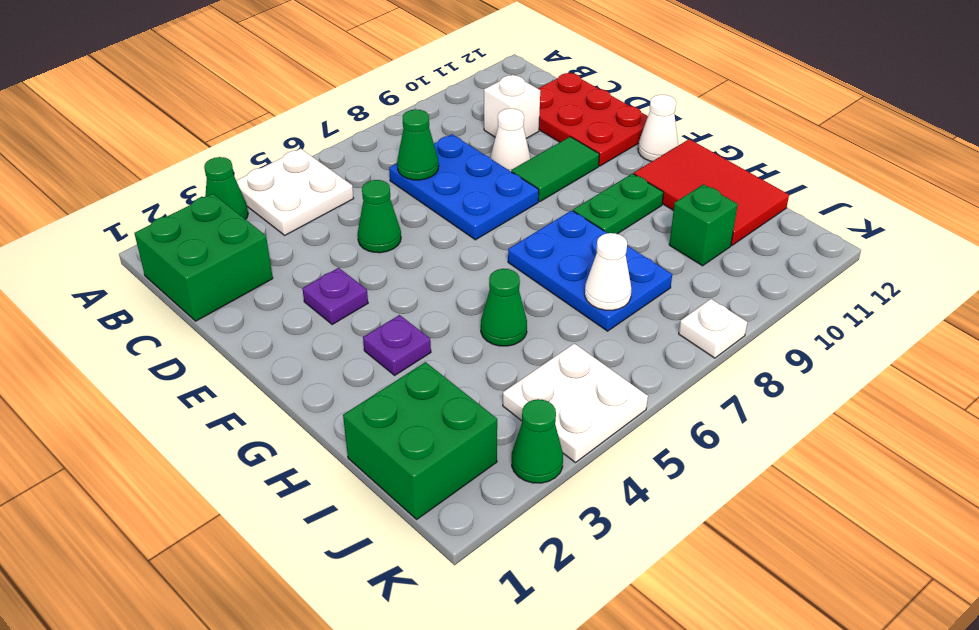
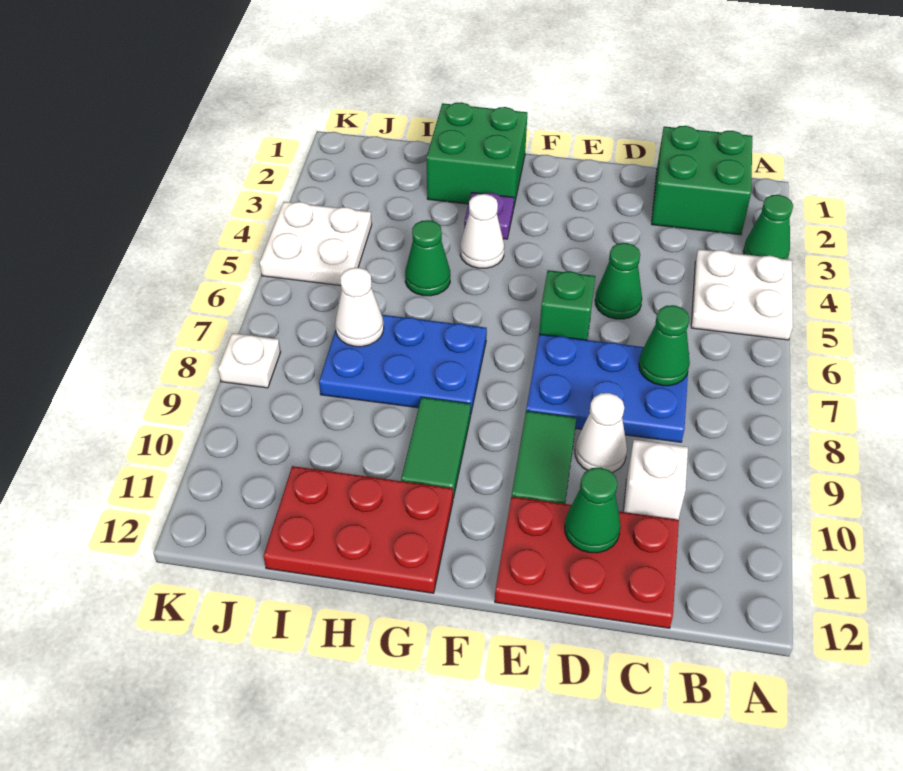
purple plate E3 level 1 -> none
white cone F12 level 1 -> white cone G4 level 1
green plate G9:G10 level 1 -> green tile G9:G10 level 1
red tile G11:I12 level 1 -> red plate G11:I12 level 1
green brick I1:J2 level 1 -> green brick G1:H2 level 1
green brick I10 level 1 -> green brick E6 level 1
green cone K3 level 1 -> green cone D11 level 2

